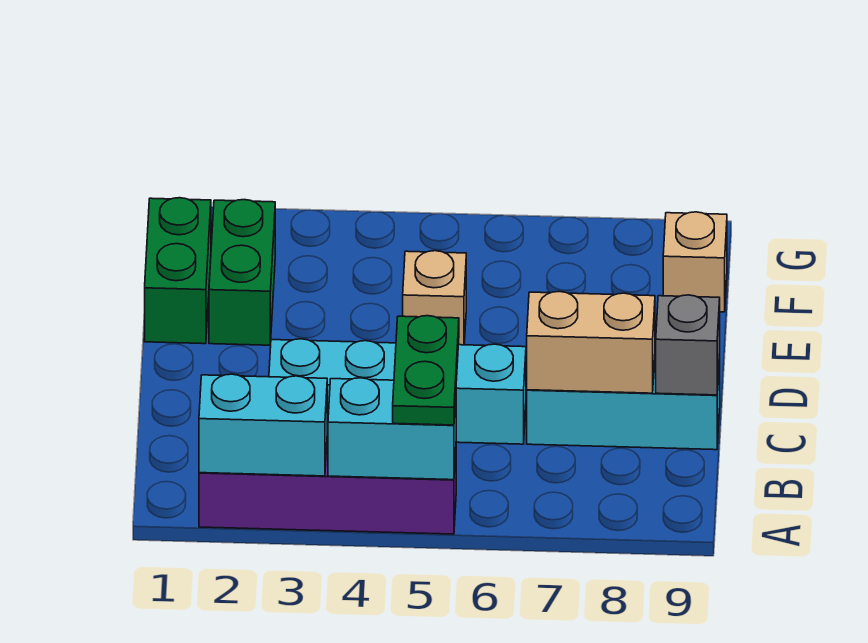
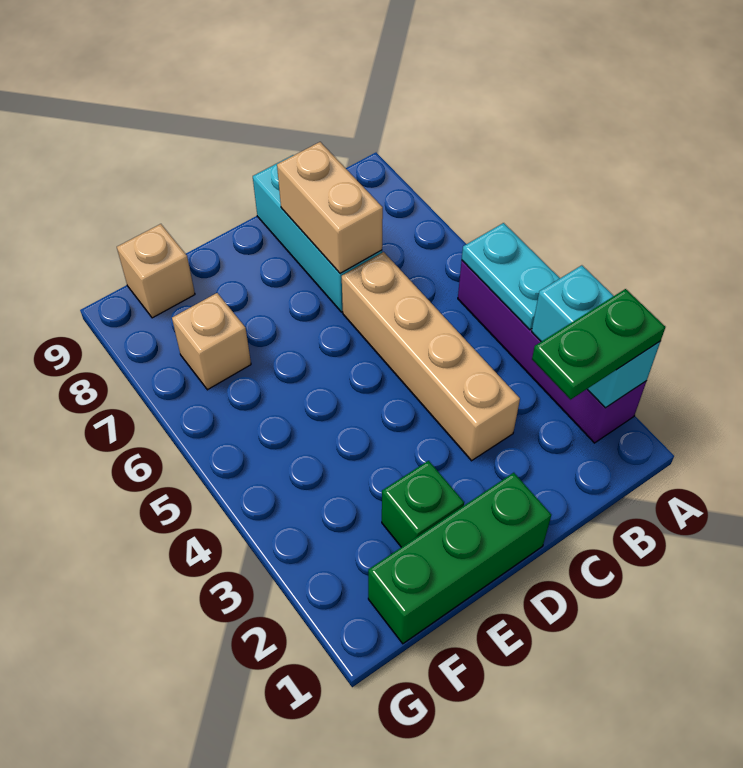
cyan brick A4:A5 level 2 -> cyan plate A4:A5 level 2
green plate A5:B5 level 3 -> green plate A2:B2 level 3
cyan brick C3:C6 level 1 -> tan brick C3:C6 level 1
grey brick C9 level 2 -> none
green brick E1:F1 level 1 -> green brick D1:F1 level 1
green brick E2:F2 level 1 -> green brick E2 level 1
tan brick E5 level 1 -> tan brick F7 level 1

